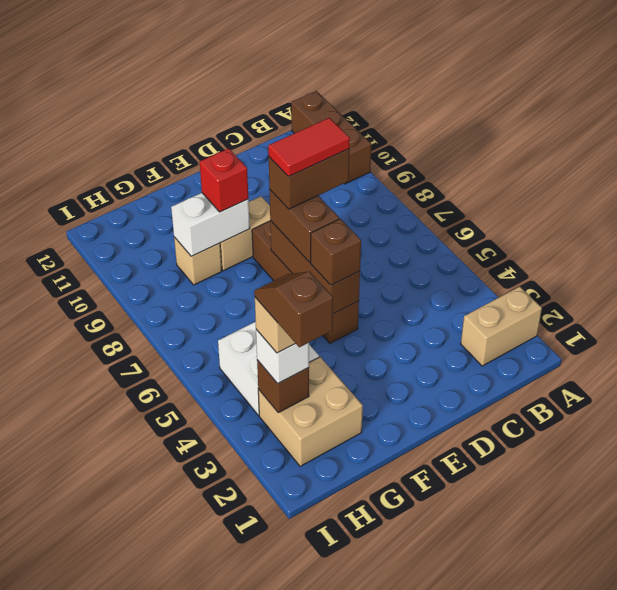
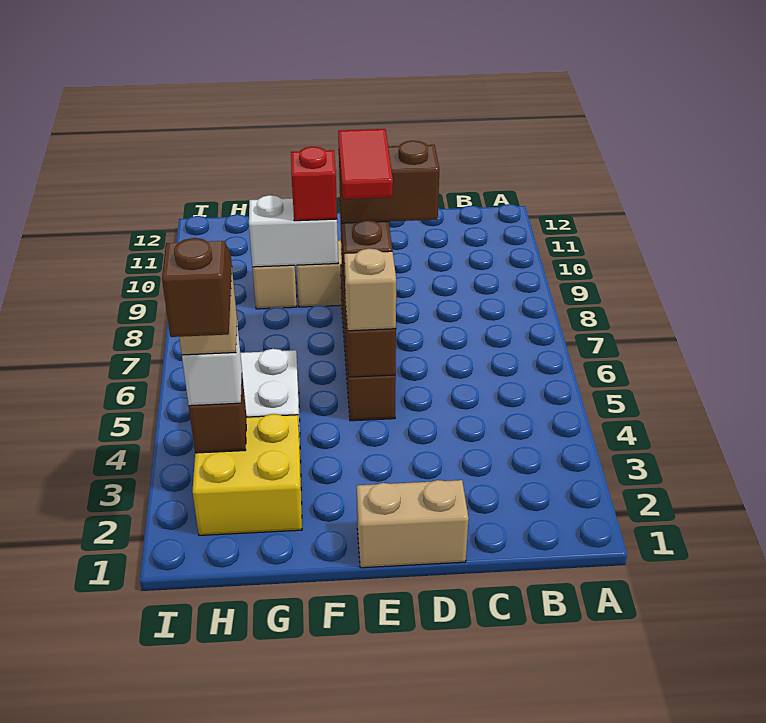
tan brick A2:B2 level 1 -> tan brick D1:E1 level 1
brown brick A10:A12 level 1 -> none
red tile D7:E7 level 5 -> red tile E6:E7 level 5
brown brick E5 level 3 -> tan brick E5 level 3
tan brick G2:H3 level 1 -> yellow brick G2:H3 level 1

